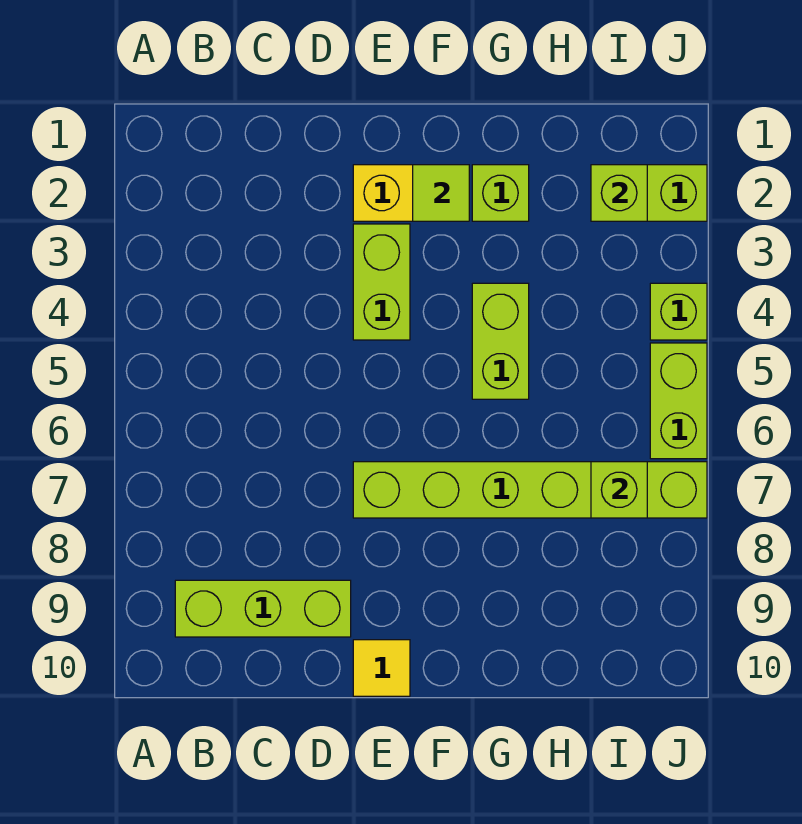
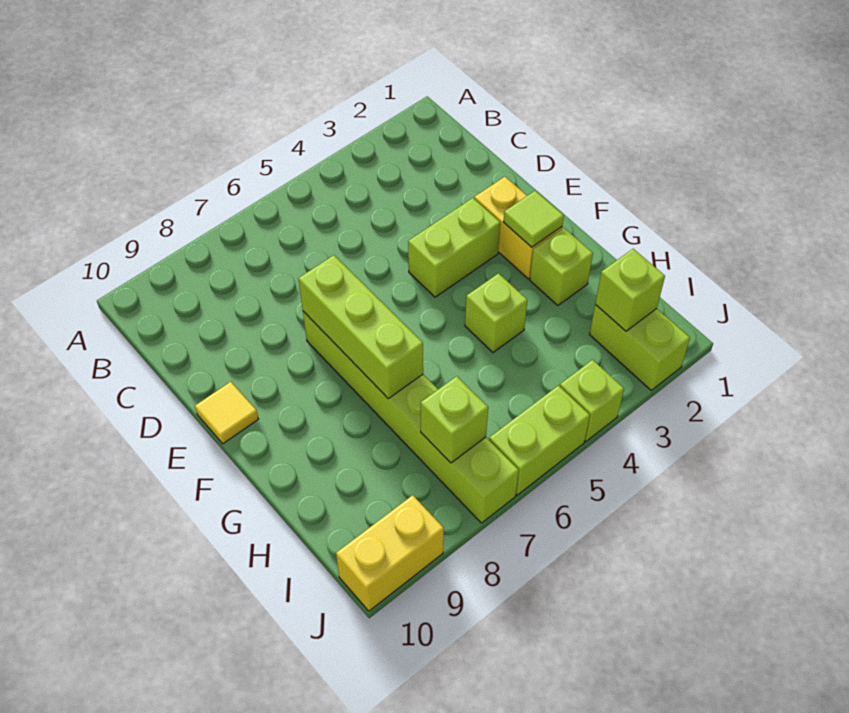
lime brick B9:D9 level 1 -> lime brick E7:G7 level 2
lime brick G4:G5 level 1 -> lime brick G4 level 1
none -> yellow brick J9:J10 level 1

